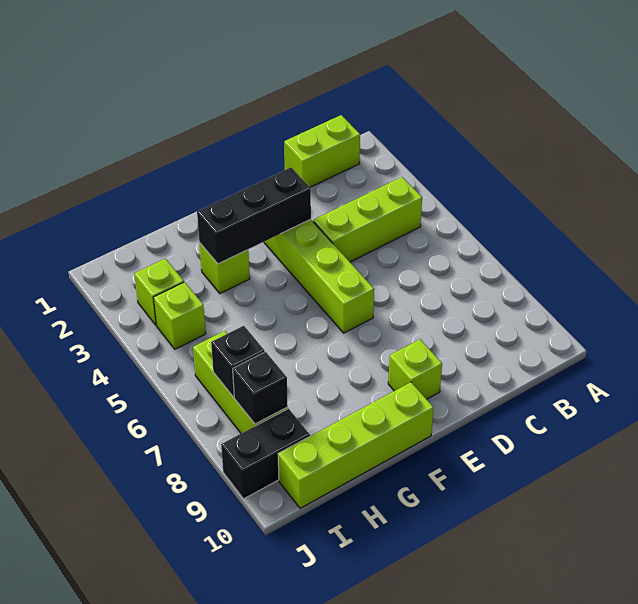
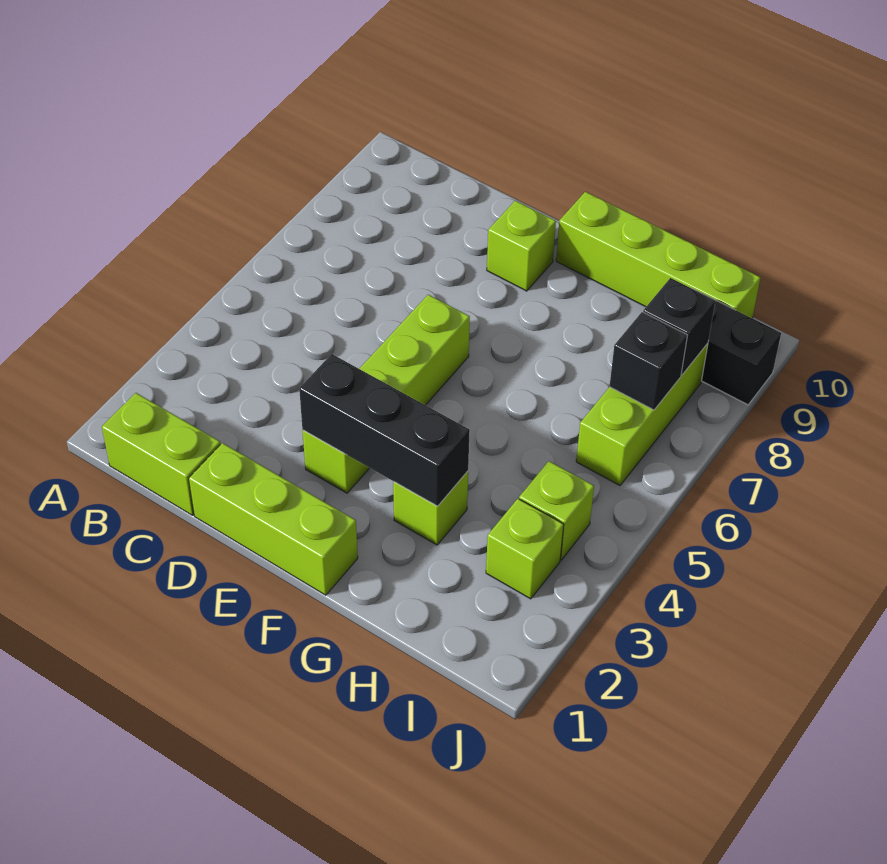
lime brick B4:D4 level 1 -> lime brick D1:F1 level 1

